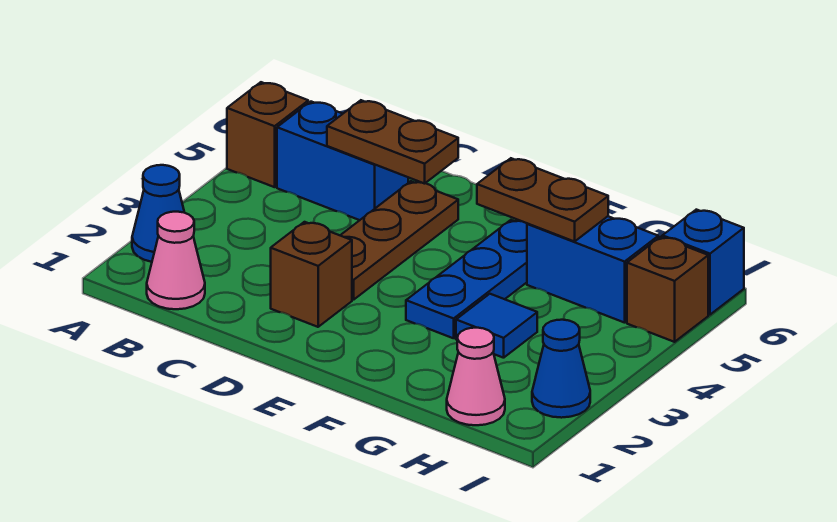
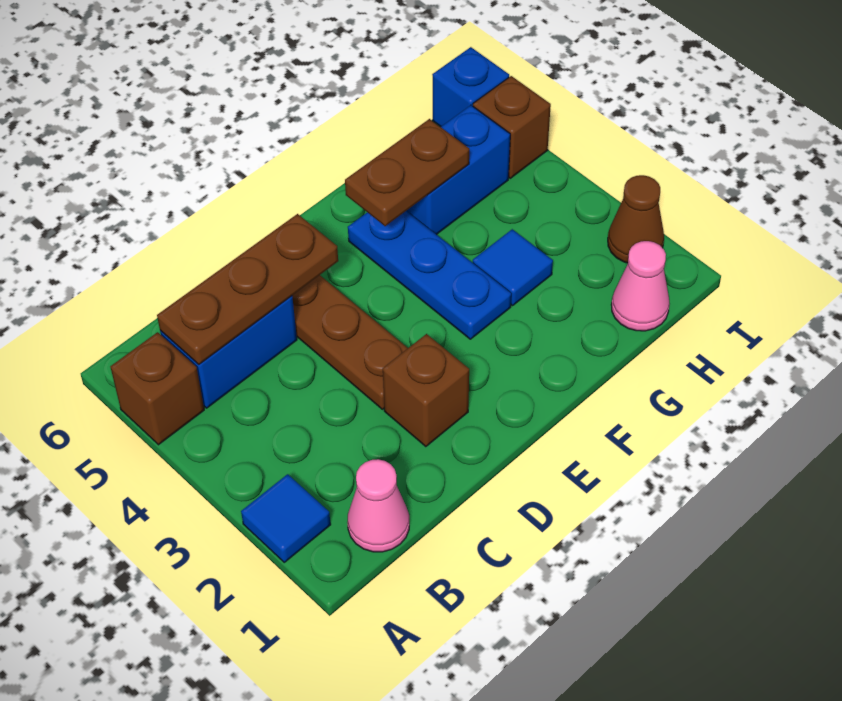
blue cone A2 level 1 -> blue tile A2 level 1
brown plate C5:D5 level 2 -> brown plate B5:D5 level 2
blue cone I2 level 1 -> brown cone I2 level 1

